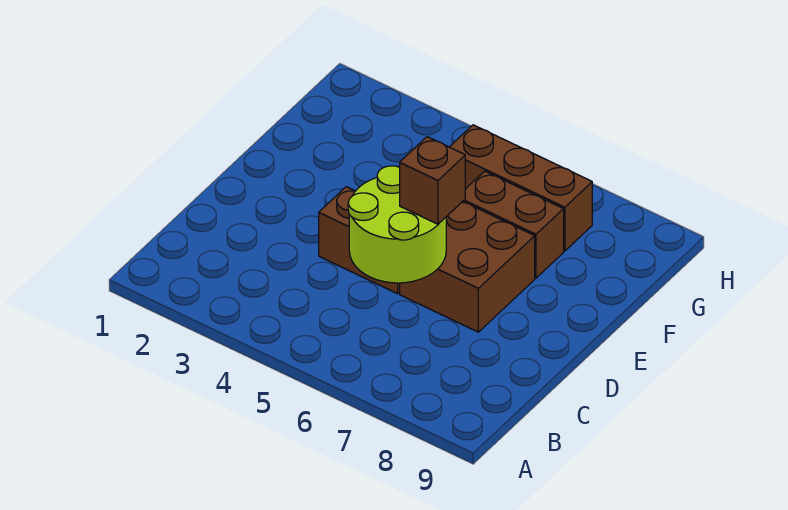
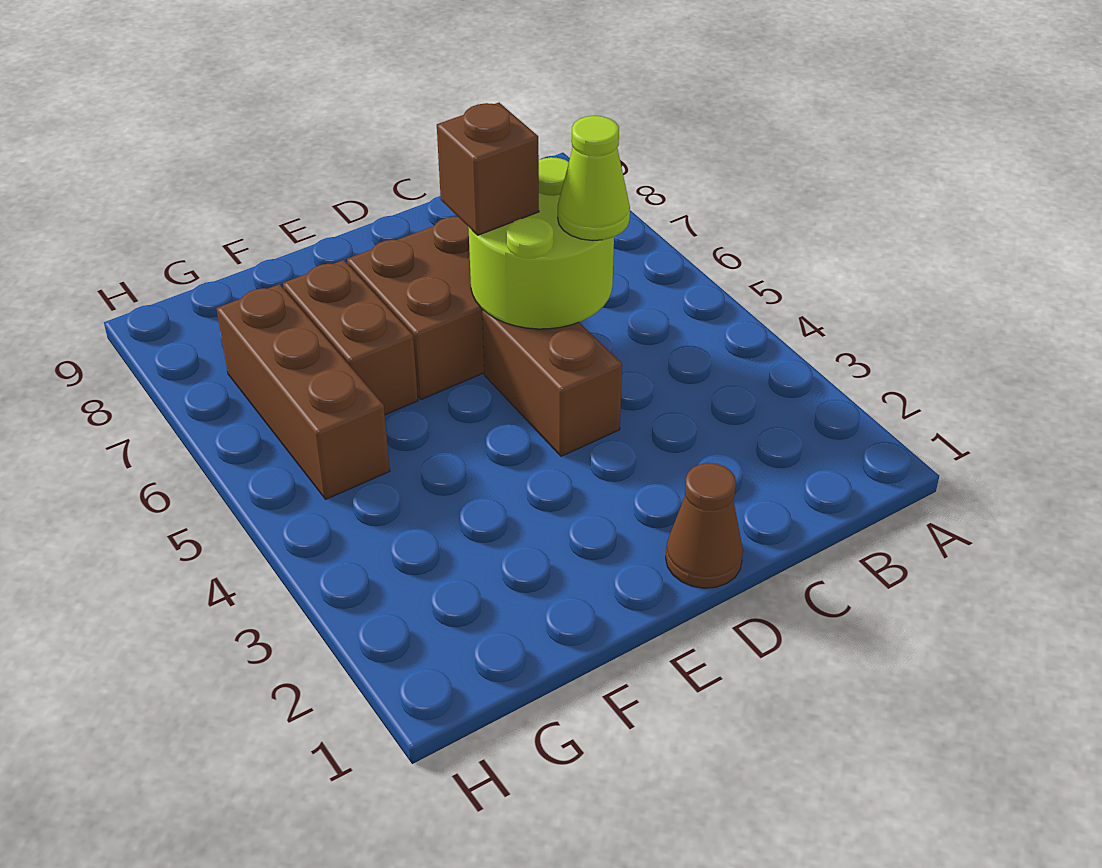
none -> lime cone C5 level 3
none -> brown cone D1 level 1

